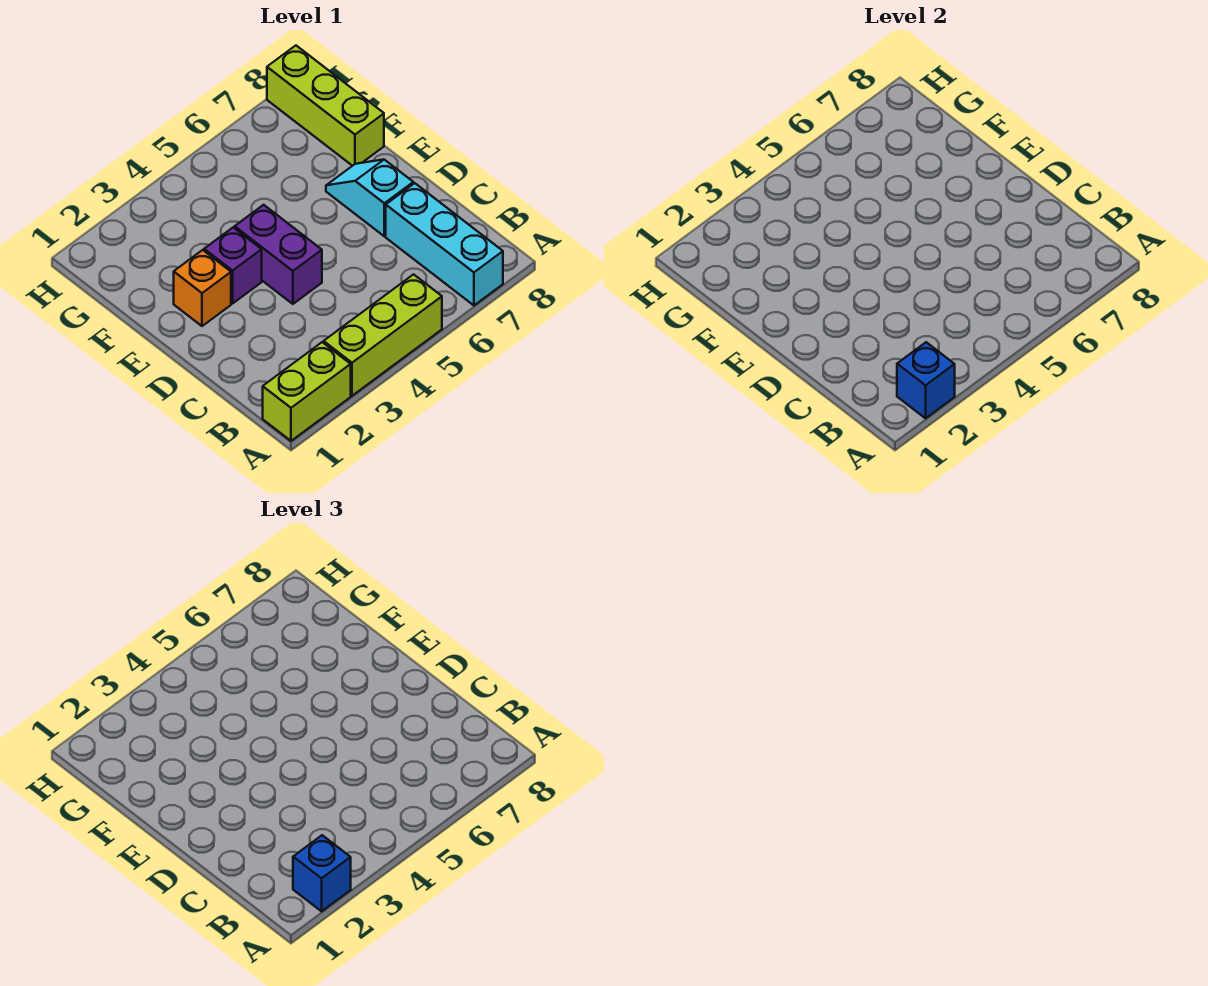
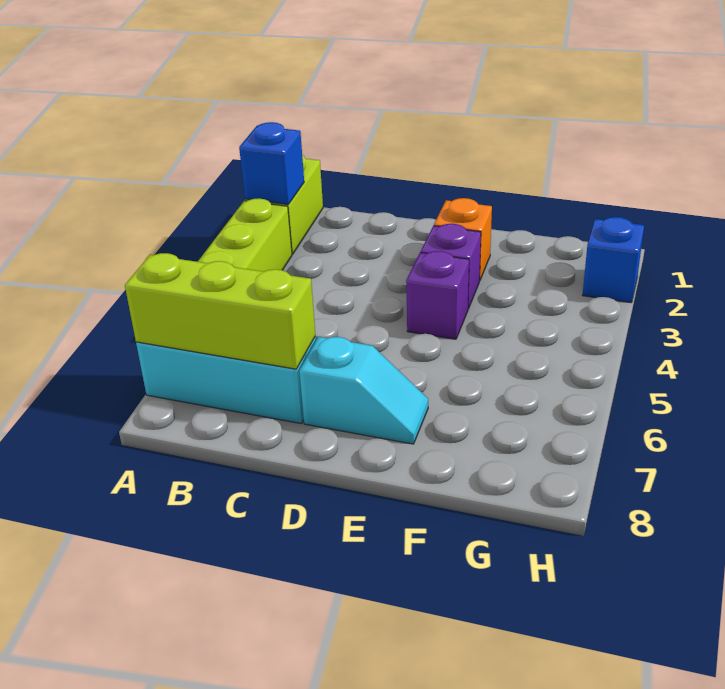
blue brick A2 level 3 -> blue brick H2 level 1
purple brick D4:E4 level 1 -> purple brick E4 level 1
lime brick F8:H8 level 1 -> lime brick A7:C7 level 2

